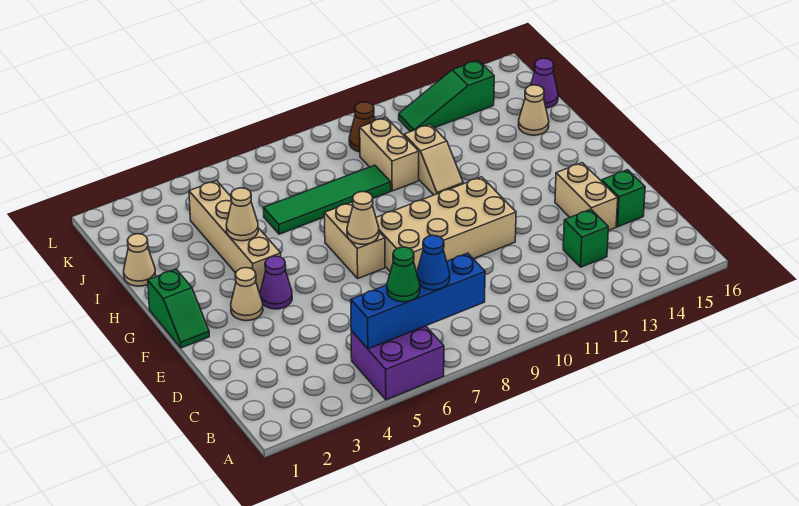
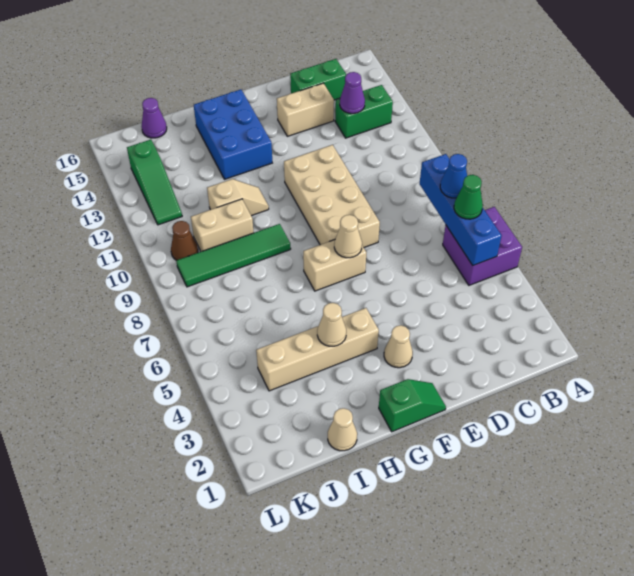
green brick C13 level 1 -> green brick B13:C13 level 1
green brick D15 level 1 -> green brick C15:D15 level 1
purple cone F4 level 1 -> purple cone C13 level 2
none -> blue brick G13:H15 level 1
green tile I6:I9 level 1 -> green tile H9:K9 level 1
tan cone I15 level 1 -> none

